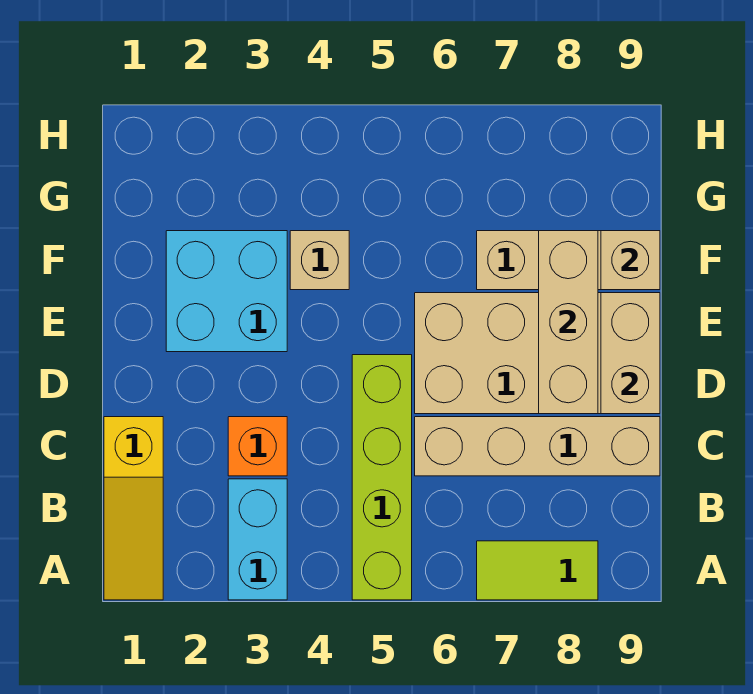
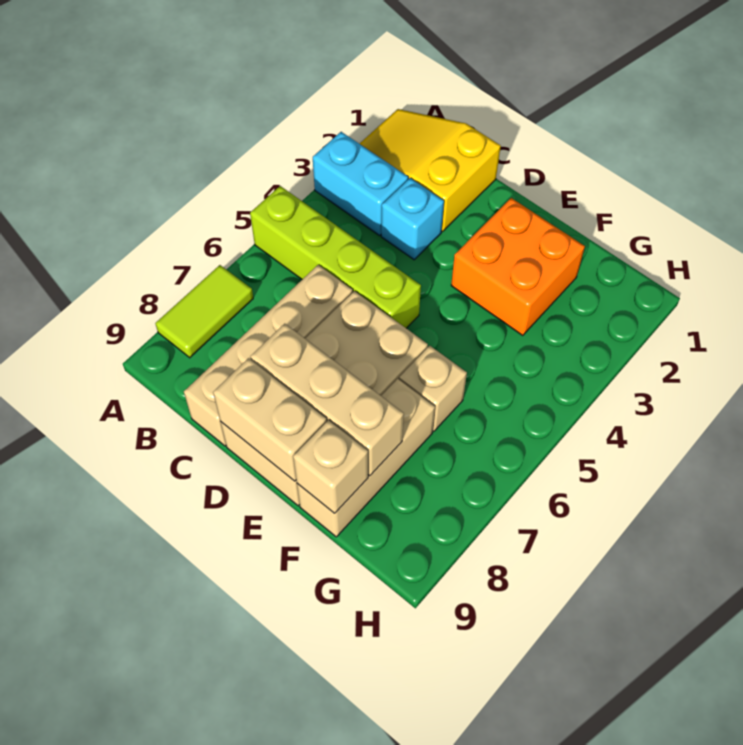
yellow slope A1:C1 level 1 top C -> yellow slope A1:C2 level 1 top C
orange brick C3 level 1 -> cyan brick C3 level 1
cyan brick E2:F3 level 1 -> orange brick E2:F3 level 1
tan brick F4 level 1 -> tan brick F6 level 1

